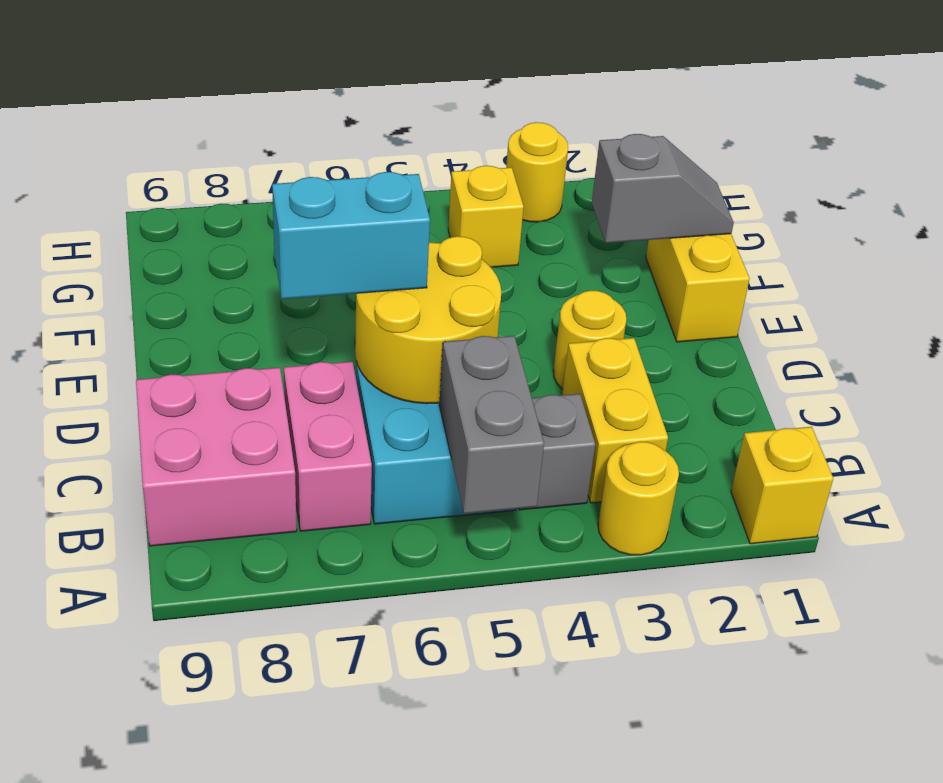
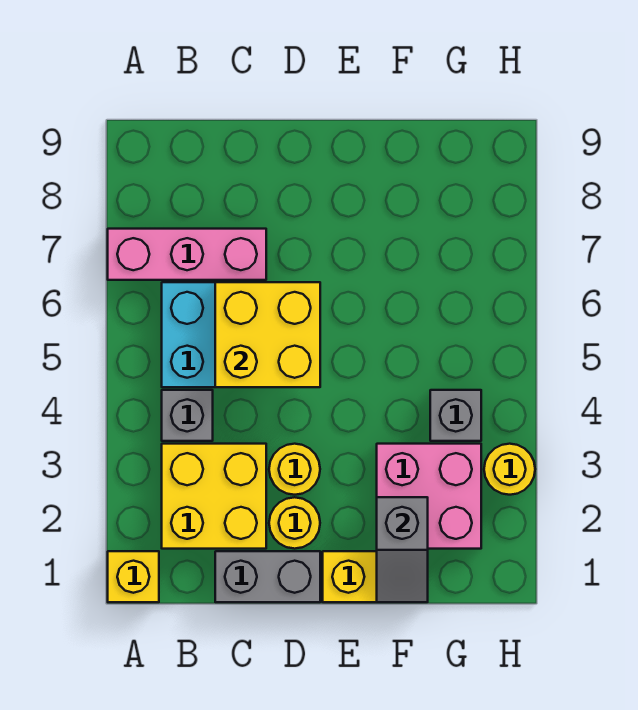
yellow round brick A3 level 1 -> yellow round brick D2 level 1
grey brick A5:B5 level 2 -> grey brick C1:D1 level 1
yellow brick B3:C3 level 1 -> yellow brick B2:C3 level 1
pink brick B7:C7 level 1 -> pink brick A7:C7 level 1
pink brick B8:C9 level 1 -> pink brick F2:G3 level 1
yellow round brick C5:D6 level 2 -> yellow brick C5:D6 level 2
cyan brick D6:D7 level 3 -> none
yellow brick G4 level 1 -> grey brick G4 level 1

